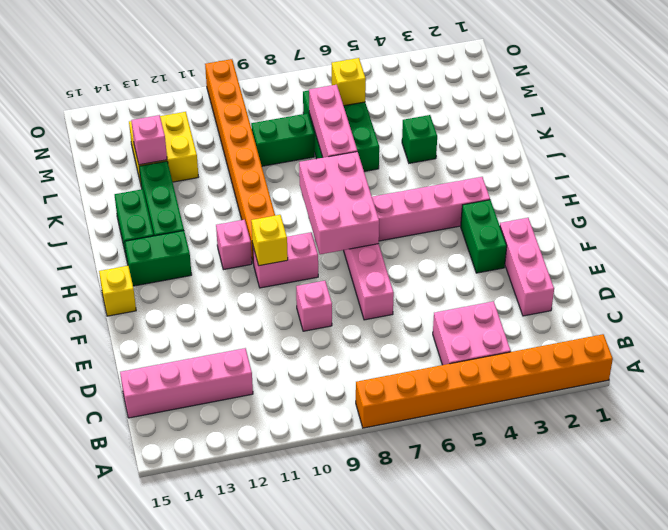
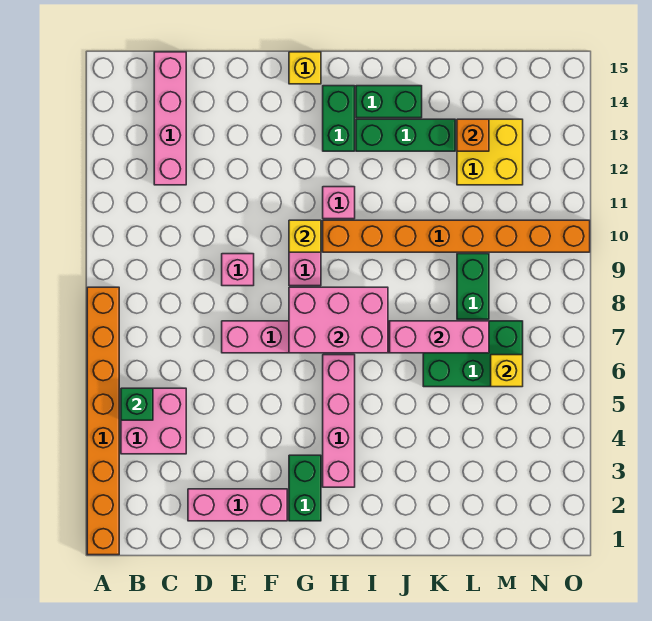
green brick F3:G3 level 1 -> green brick G2:G3 level 1
green brick K4 level 1 -> green brick B5 level 2
pink brick L13 level 2 -> orange brick L13 level 2

